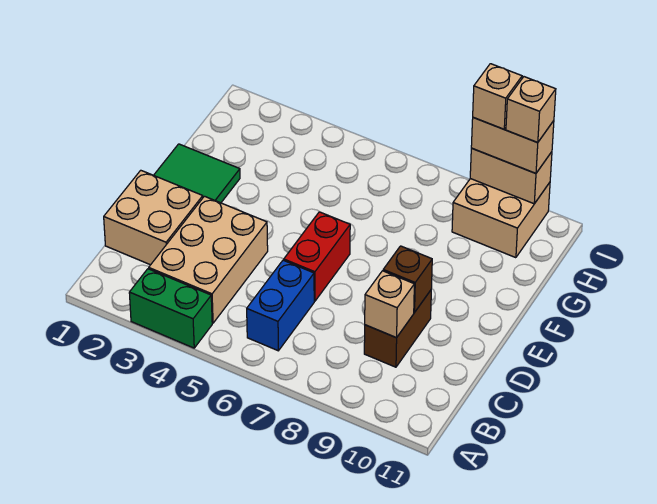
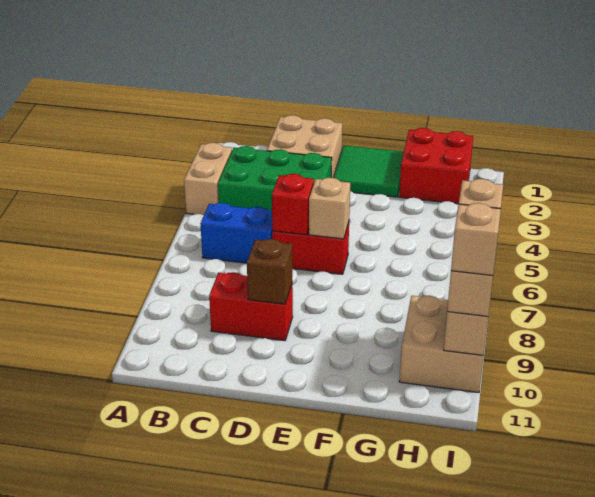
green brick A3:A4 level 1 -> tan brick A3:A4 level 1
tan brick B3:D4 level 1 -> green brick B3:D4 level 1
brown brick C9:D9 level 1 -> red brick C9:D9 level 1
tan brick C9 level 2 -> tan brick E6 level 2
none -> red brick D6 level 2
none -> red brick G1:H2 level 1

